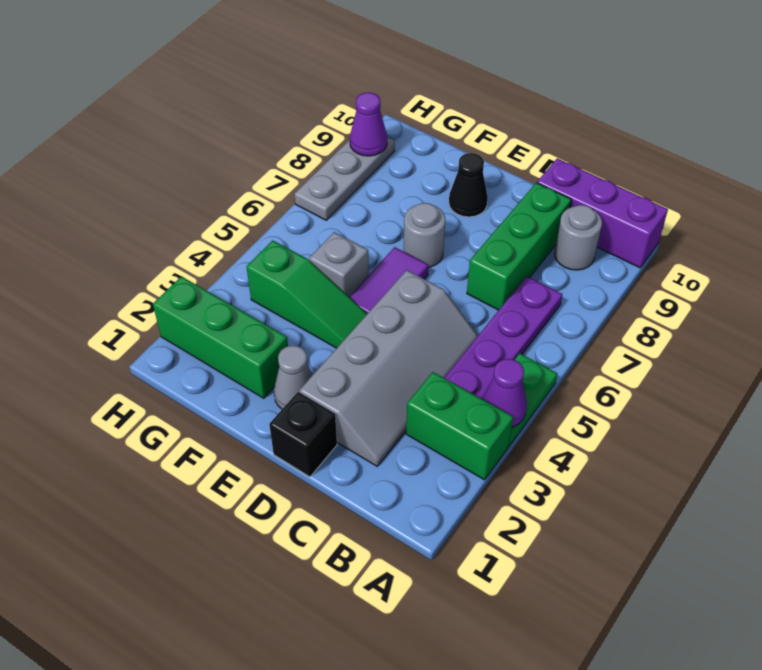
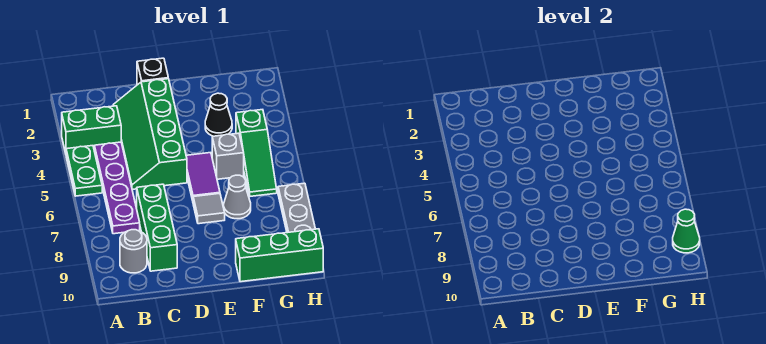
purple cone A4 level 2 -> none
purple brick A10:C10 level 1 -> none
grey slope C2:D5 level 1 top D -> green slope C2:D5 level 1 top D
grey cone E2 level 1 -> grey cone F7 level 1
green slope E4:G4 level 1 top G -> green slope G4:G6 level 1 top 4
grey round brick E7 level 1 -> grey tile E7 level 1
black cone E9 level 1 -> black cone F3 level 1
green brick F2:H2 level 1 -> green brick F10:H10 level 1
purple cone H9 level 2 -> green cone H9 level 2

